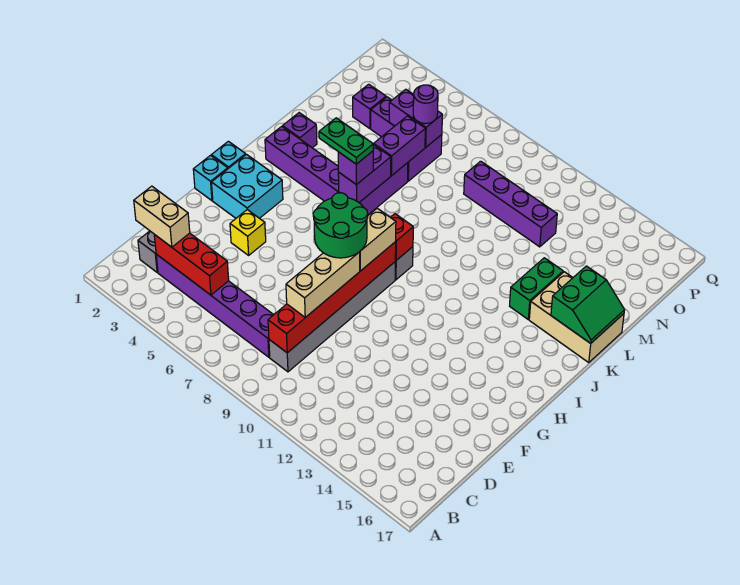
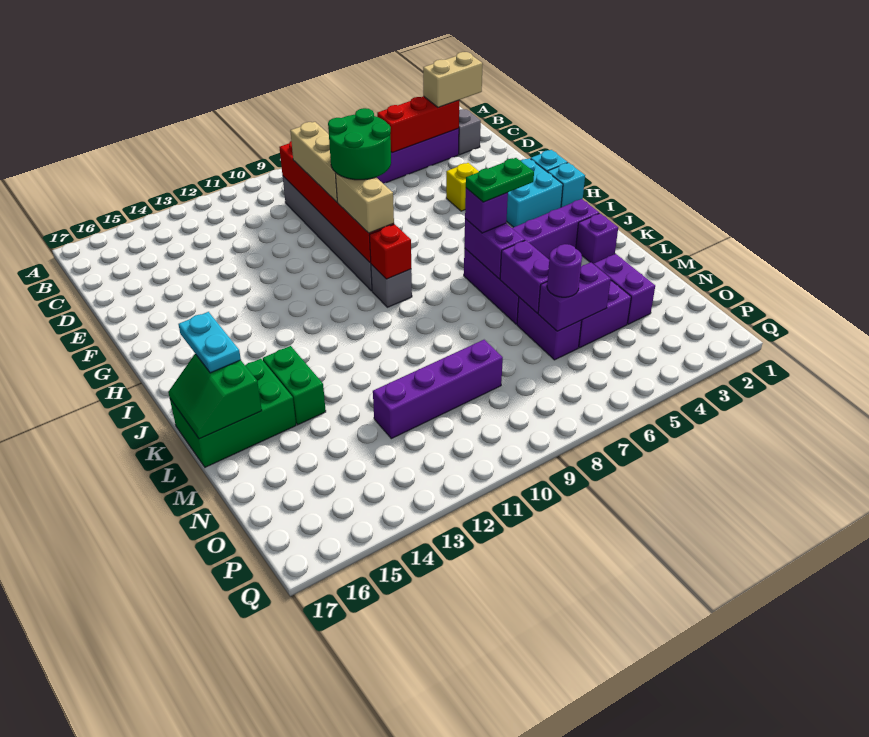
none -> cyan plate J16:K16 level 3
tan brick K15:L17 level 1 -> green brick K15:L17 level 1
purple brick N3 level 1 -> purple brick M3:N3 level 1

